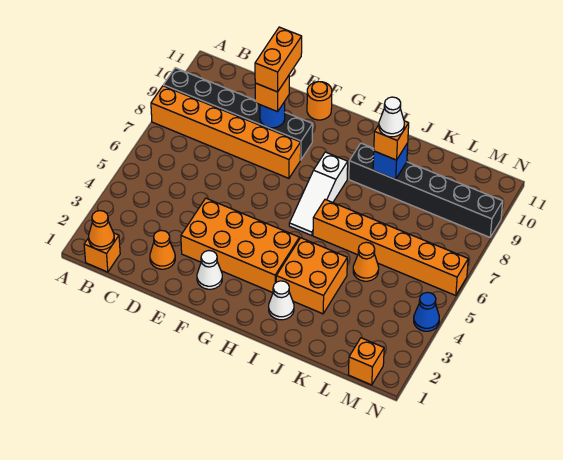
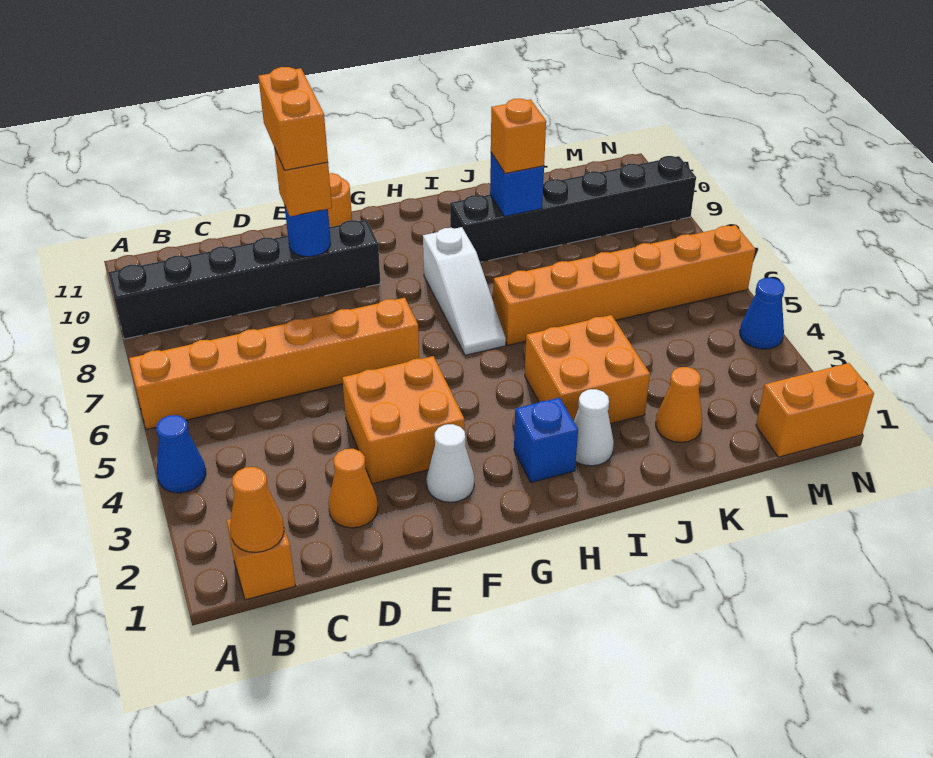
none -> blue cone A4 level 1
orange brick A8:F8 level 1 -> orange brick A6:F6 level 1
orange brick E3:H4 level 1 -> orange brick E3:F4 level 1
none -> blue brick H2 level 1
white cone J9 level 4 -> none
orange cone K5 level 1 -> orange cone K2 level 1
orange brick M1 level 1 -> orange brick M1:N1 level 1

